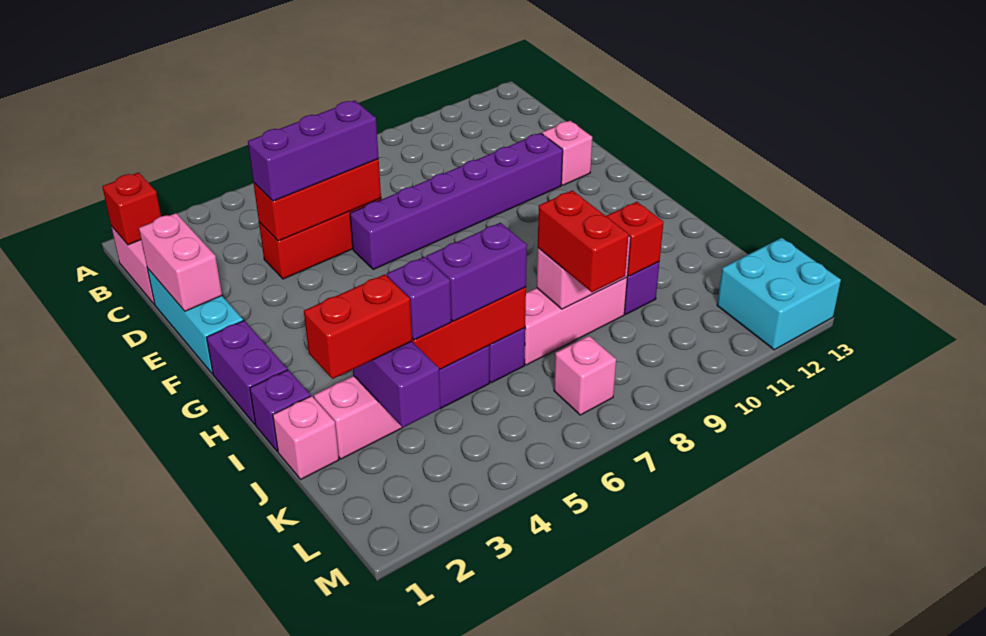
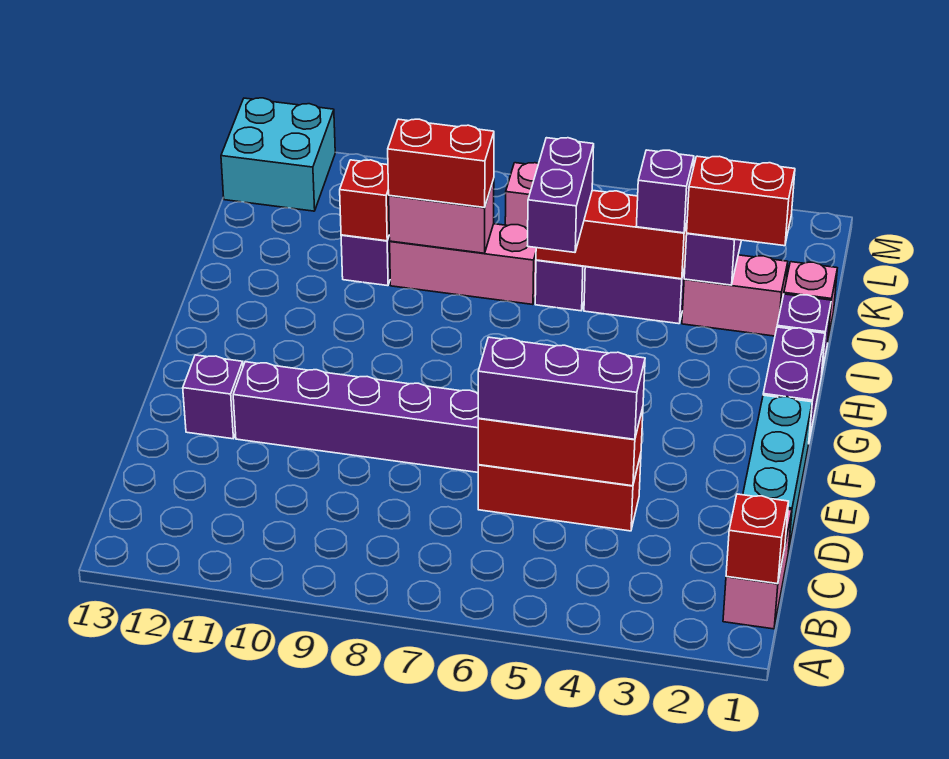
pink brick D1:E1 level 2 -> none
pink brick E12 level 1 -> purple brick E12 level 1
purple brick J5:J6 level 3 -> purple brick I6:J6 level 3
red brick J8:K8 level 3 -> red brick J8:J9 level 3

